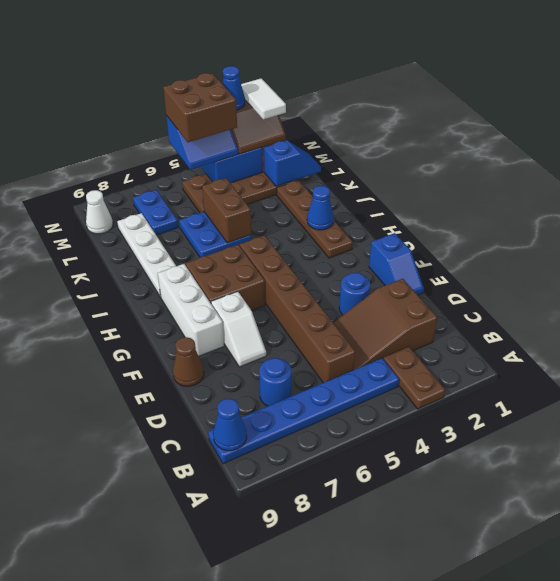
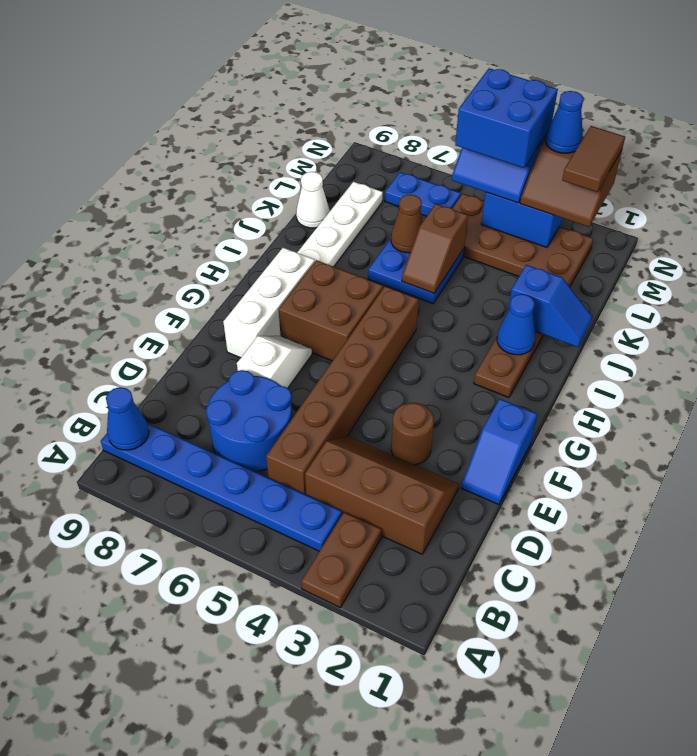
brown slope C2:D4 level 1 top 2 -> brown slope C2:D4 level 1 top C
blue round brick C7 level 1 -> blue round brick C6:D7 level 1
blue round brick E3 level 1 -> brown round brick E3 level 1
white slope E7:F7 level 1 top F -> white slope E7:F7 level 1 top E
brown cone E9 level 1 -> brown cone K6 level 2
brown brick J5:K5 level 2 -> brown slope J5:K5 level 2 top K
blue slope L1:L2 level 2 top 2 -> blue slope J1:J2 level 2 top 2
blue plate L7:M7 level 1 -> blue plate M6:M7 level 1
white tile M2:N2 level 4 -> brown tile M2:N2 level 4
brown brick M4:N5 level 4 -> blue brick M4:N5 level 4
white cone M9 level 1 -> white cone K9 level 1

